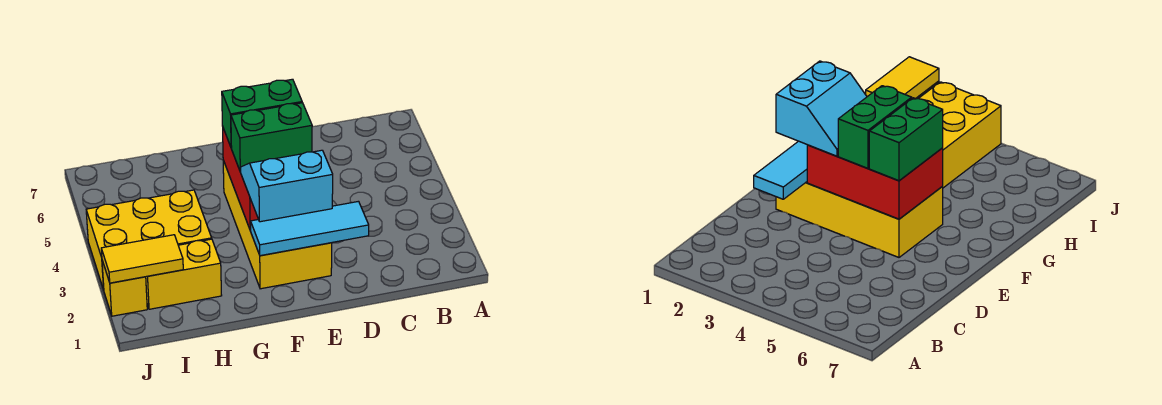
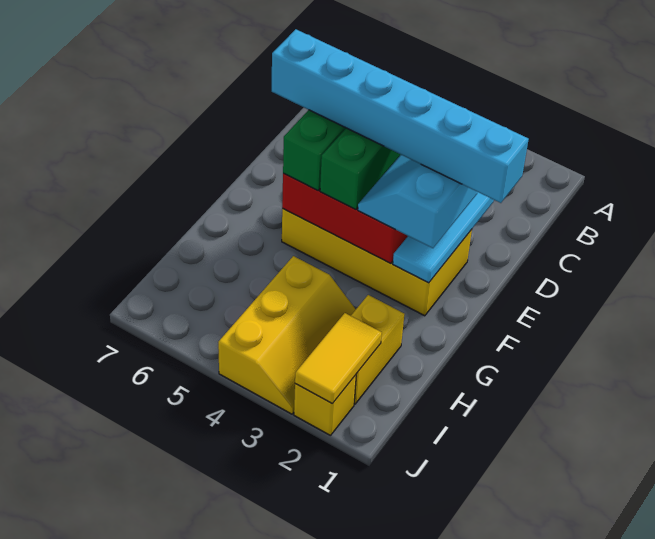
none -> cyan brick E1:E6 level 4
yellow brick H3:J4 level 1 -> yellow slope H3:J4 level 1 top 4

